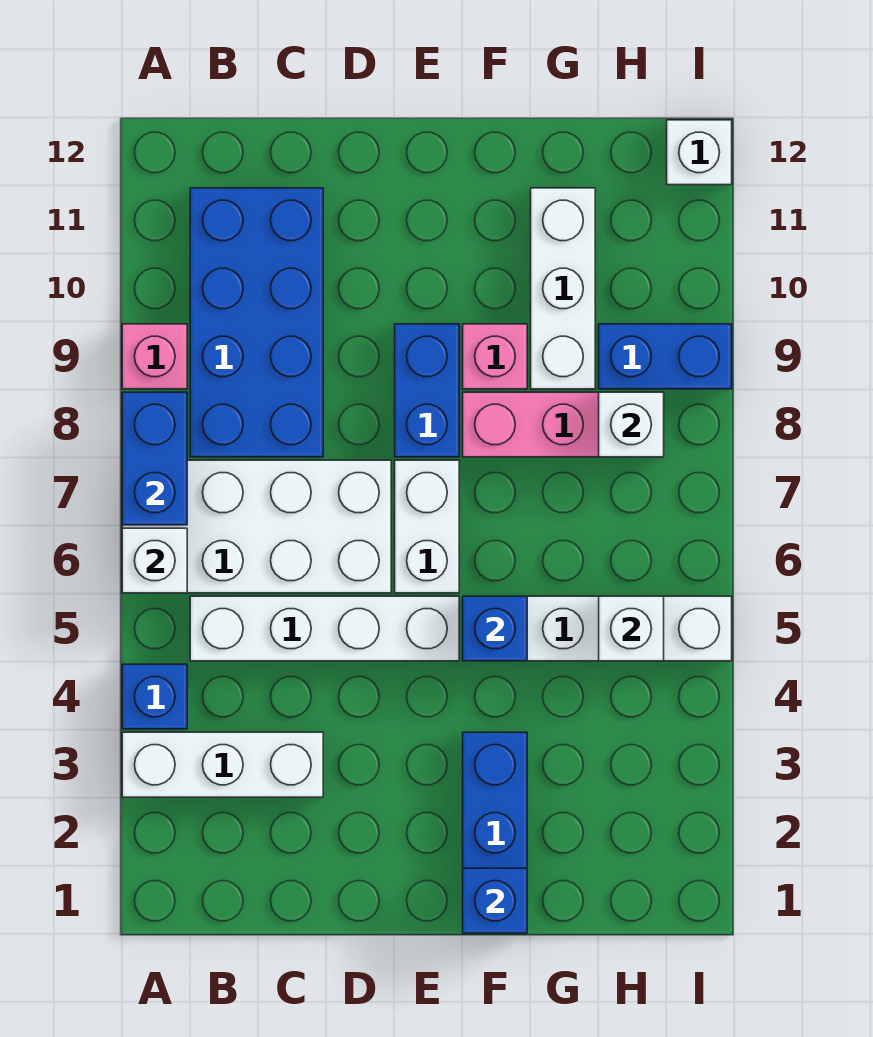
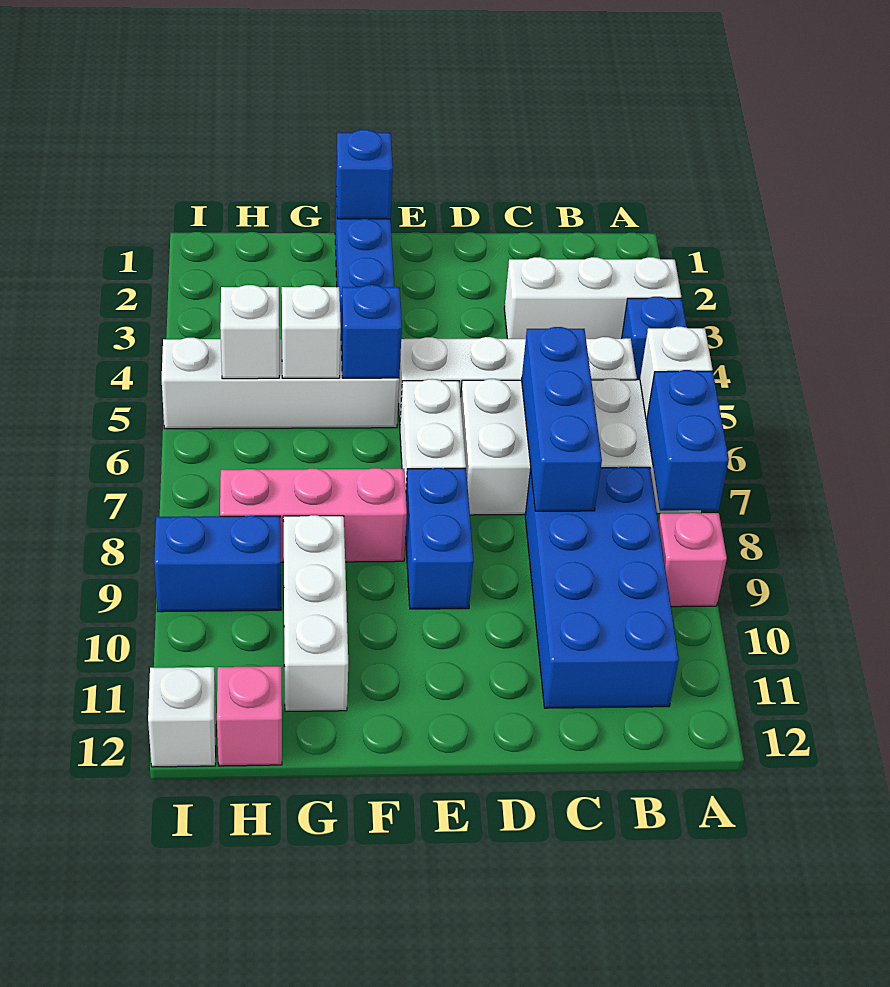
none -> blue brick C6:C8 level 2
pink brick F9 level 1 -> pink brick H12 level 1
white brick H8 level 2 -> white brick G5 level 2

